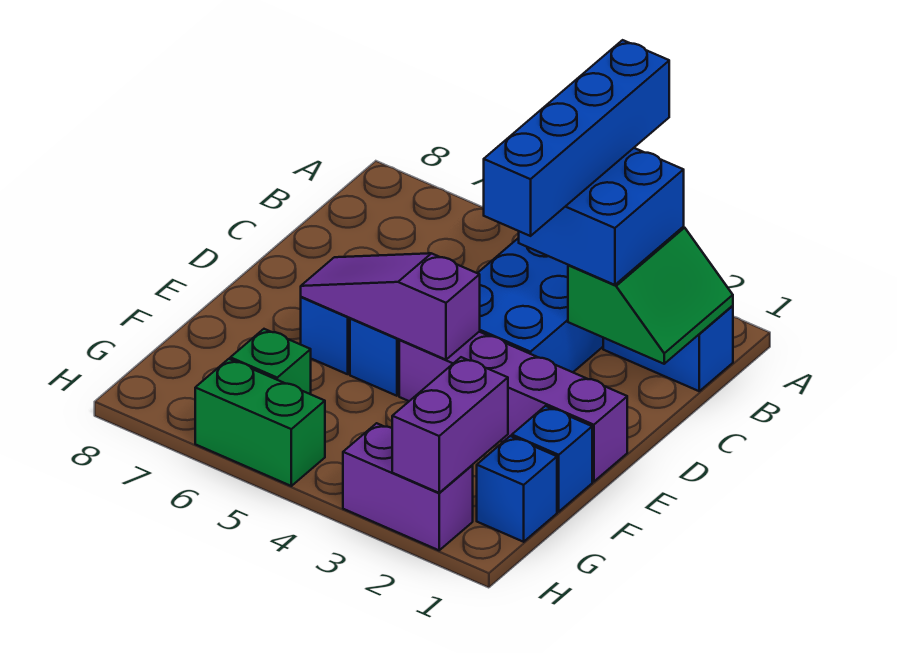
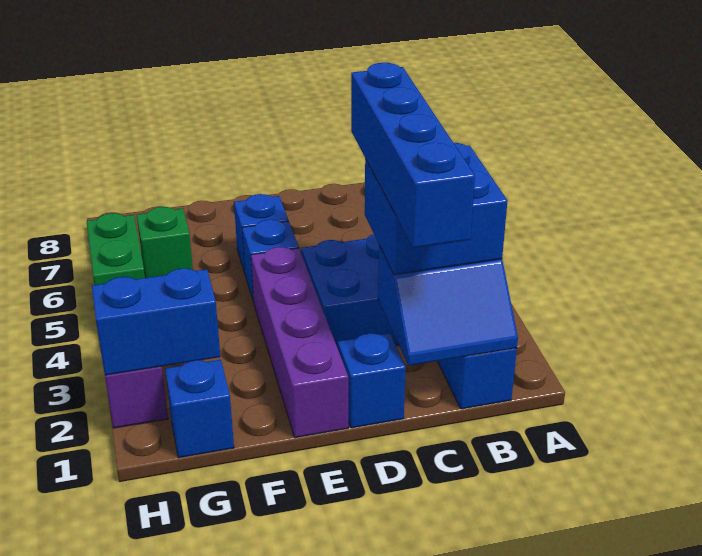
blue brick A3:D3 level 4 -> blue brick C1:C4 level 4
green slope B1:C2 level 2 top 2 -> blue slope B1:C2 level 2 top 2
purple slope E4:E6 level 2 top 4 -> none
blue brick F1 level 1 -> blue brick D1 level 1
purple brick G2:H2 level 2 -> blue brick G2:H2 level 2

